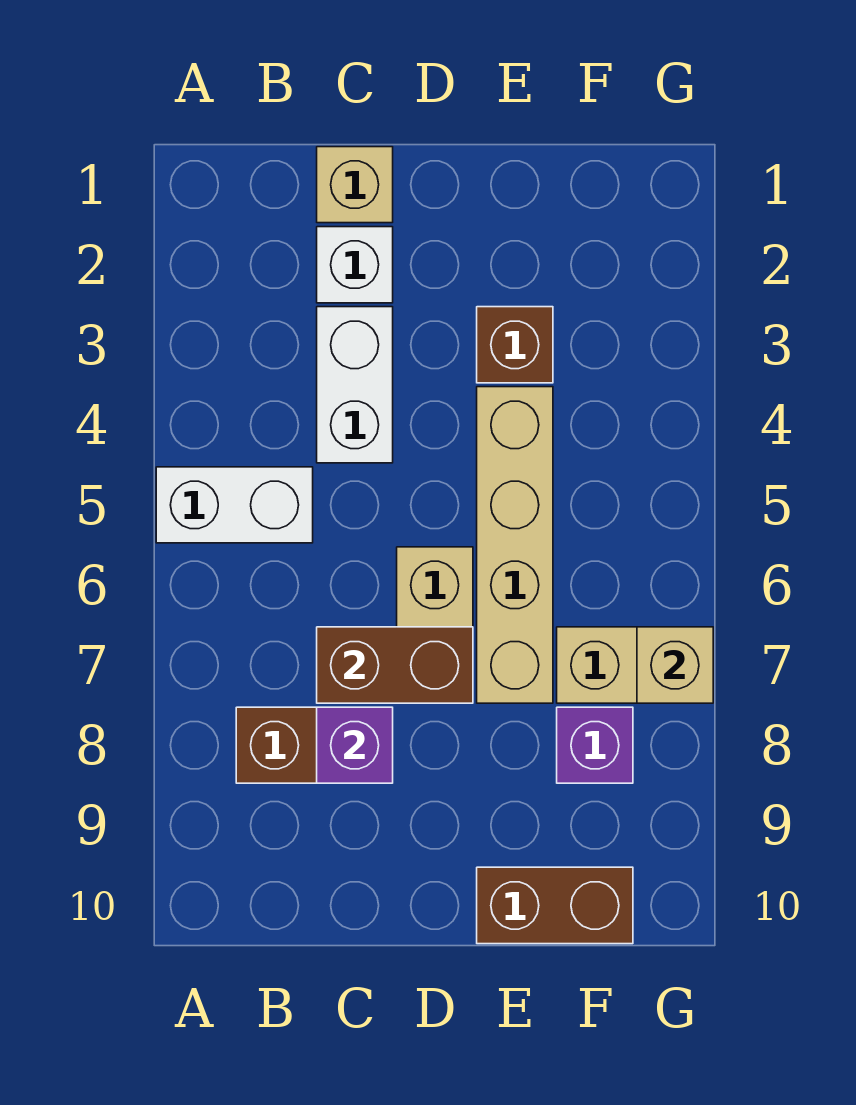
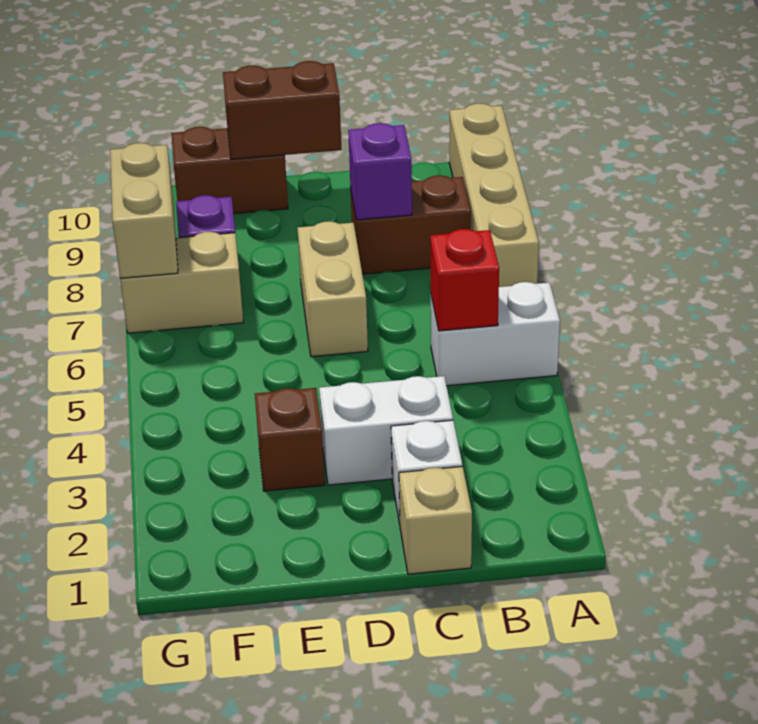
none -> red brick B5 level 2
white brick C3:C4 level 1 -> white brick C3:D3 level 1
brown brick C7:D7 level 2 -> brown brick D10:E10 level 2
tan brick E4:E7 level 1 -> tan brick A7:A10 level 1
tan brick G7 level 2 -> tan brick G7:G8 level 2

